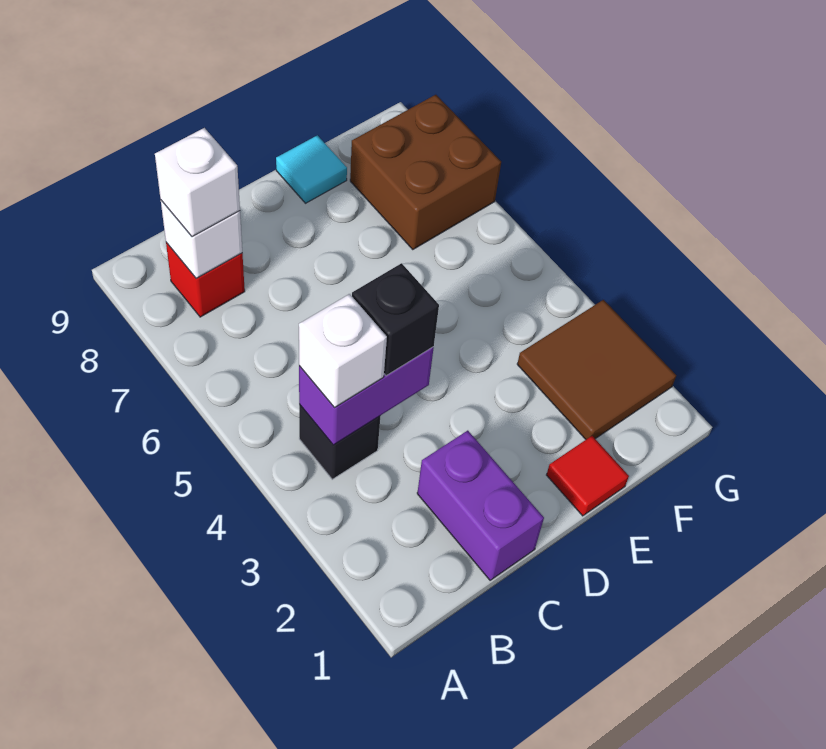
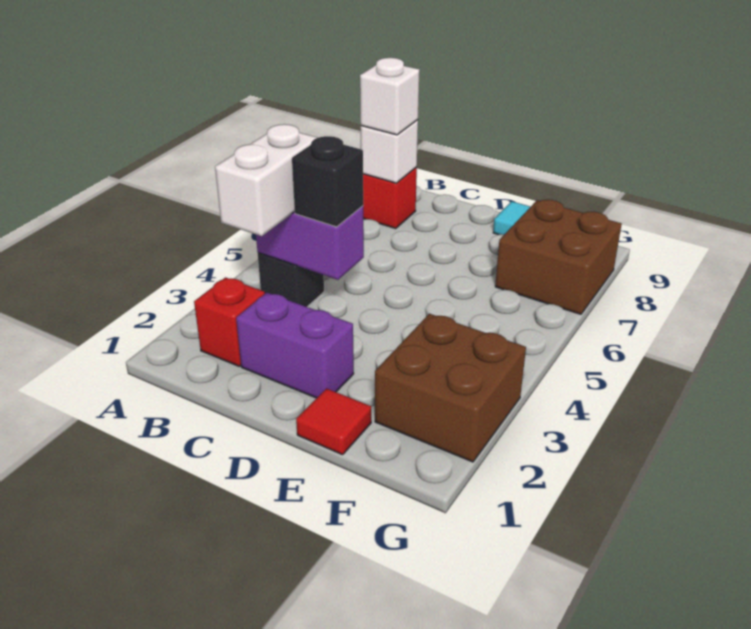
none -> red brick B2 level 1
white brick B4 level 3 -> white brick B3:B4 level 3
purple brick C1:C2 level 1 -> purple brick C2:D2 level 1
brown tile F2:G3 level 1 -> brown brick F2:G3 level 1

